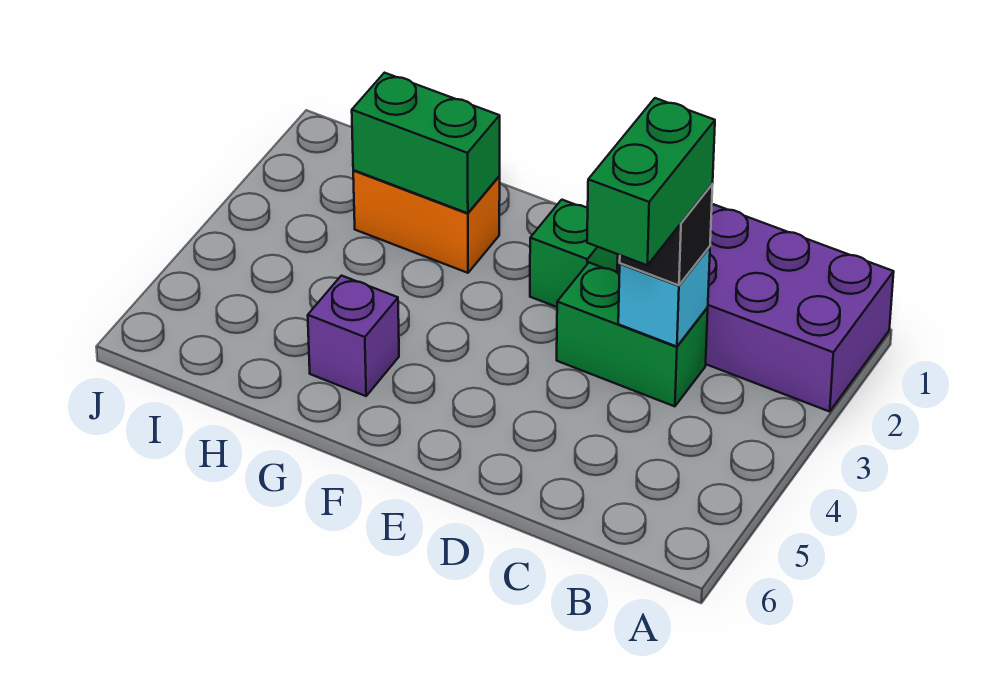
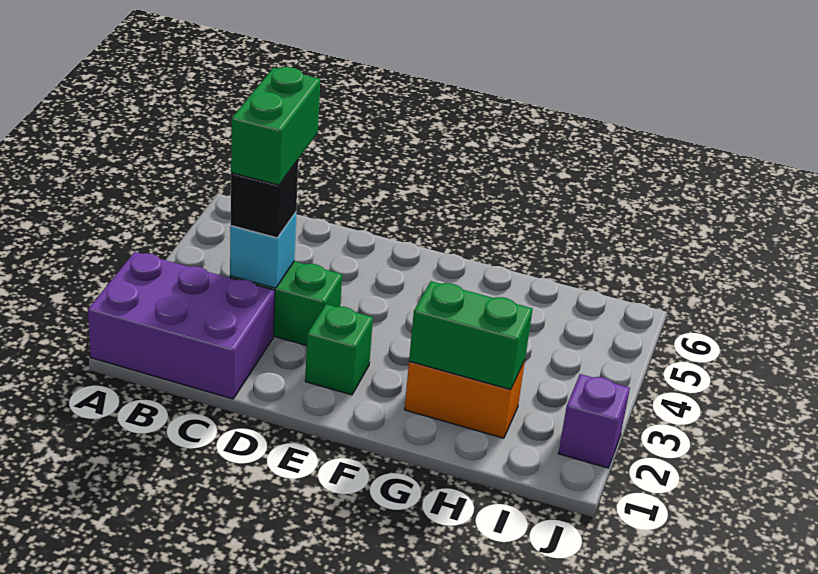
purple brick G5 level 1 -> purple brick J2 level 1

